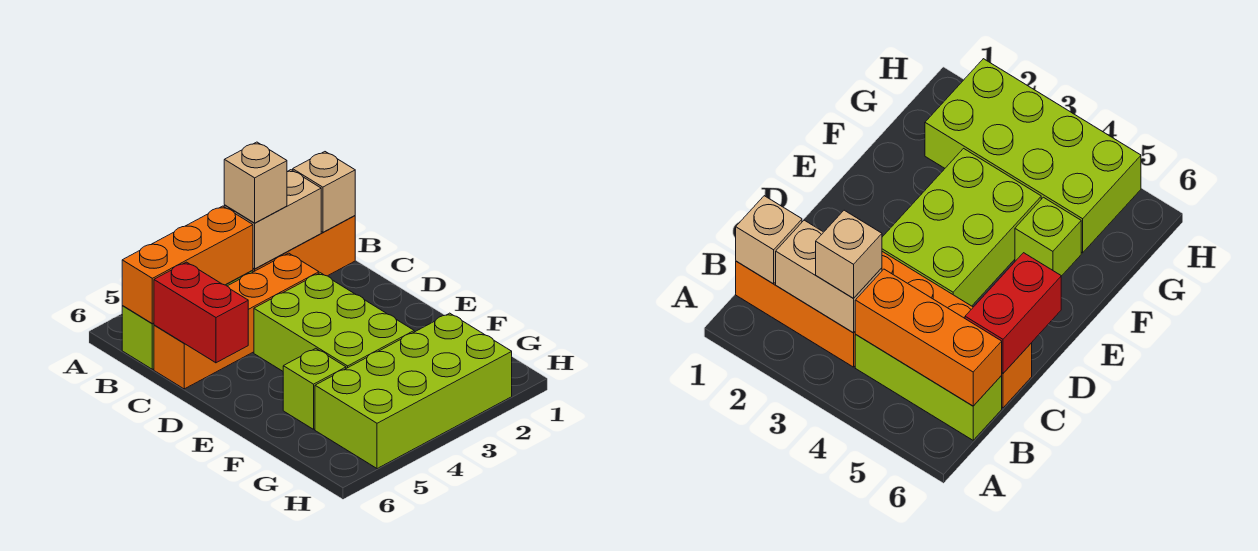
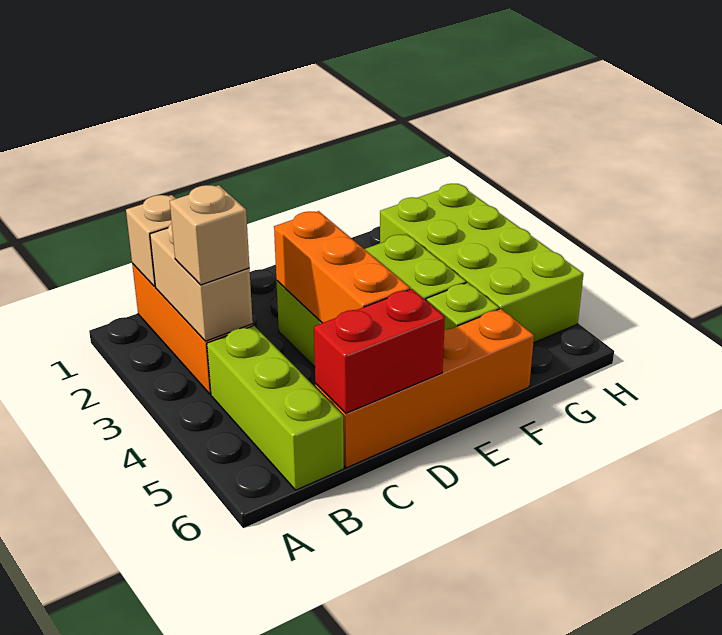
orange brick B4:B6 level 2 -> orange brick D3:D5 level 2
orange brick C3:C6 level 1 -> orange brick C6:F6 level 1

